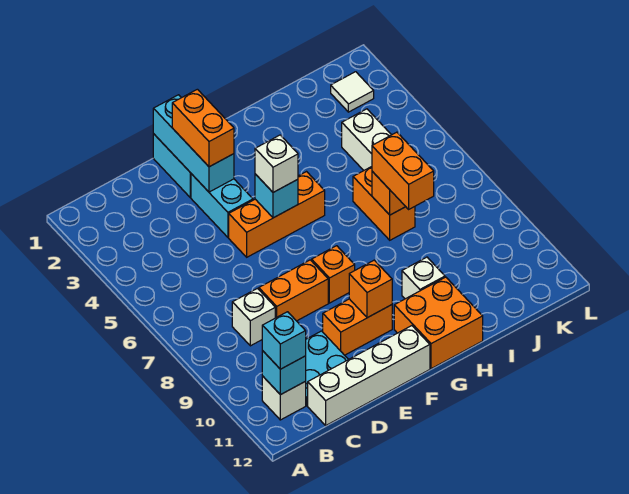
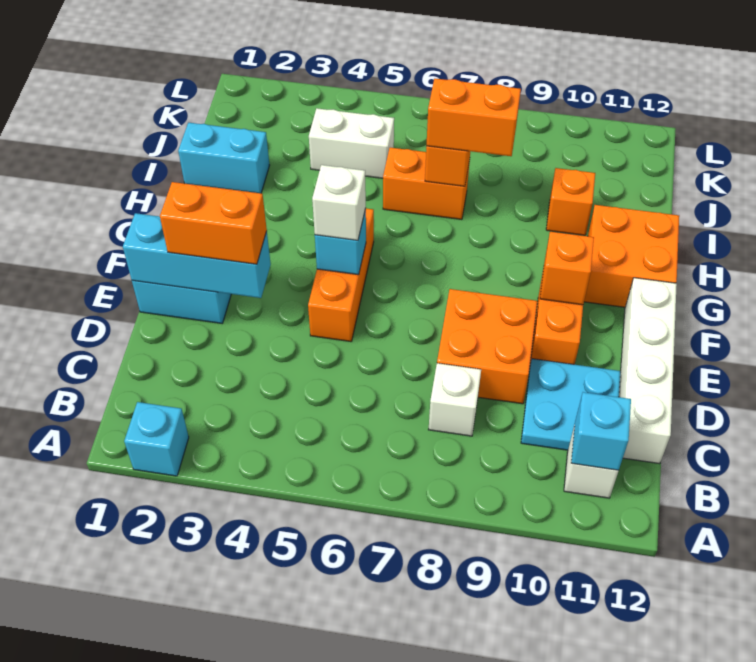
cyan brick B11 level 3 -> cyan brick A2 level 1
orange brick D8:E8 level 1 -> orange brick D8:E9 level 1
cyan brick E3:E4 level 1 -> cyan brick I1:I2 level 1
orange brick F8 level 1 -> orange brick I10 level 1
white brick H10 level 1 -> none
white tile K2 level 1 -> none

